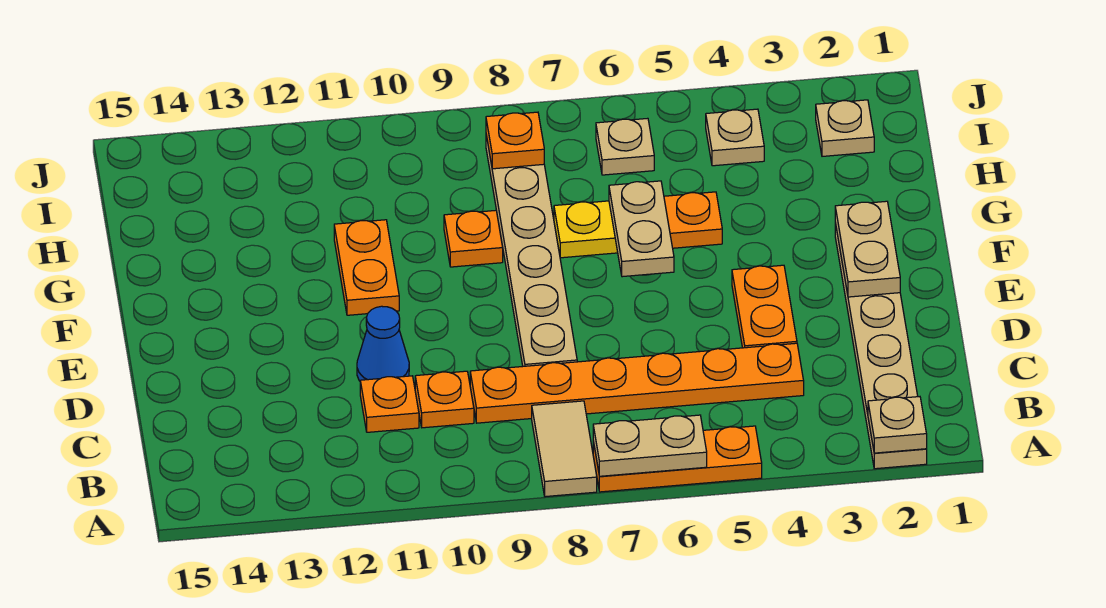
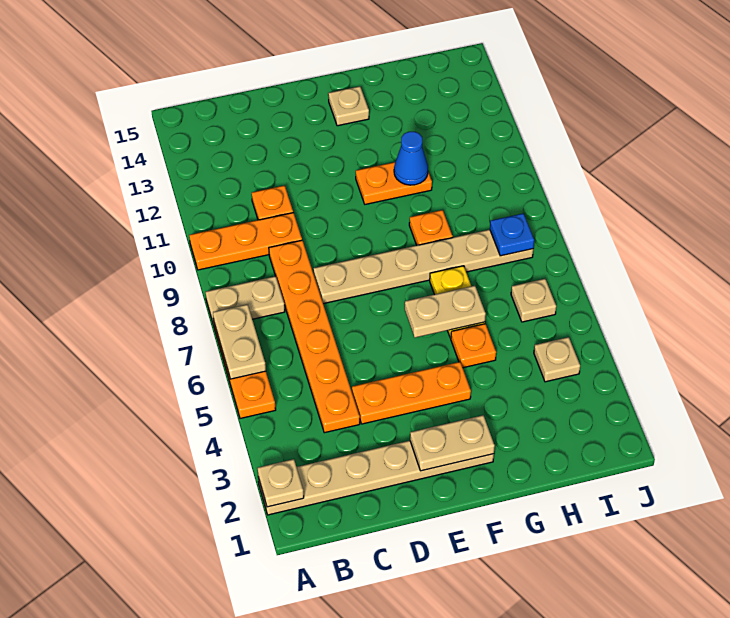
tan tile A8:B8 level 1 -> tan plate A8:B8 level 1
orange plate C10 level 1 -> orange plate A10:C10 level 1
orange plate D4:E4 level 1 -> orange plate D4:F4 level 1
blue cone D11 level 1 -> blue cone G11 level 2
tan plate I2 level 1 -> tan plate F14 level 1
orange plate I8 level 2 -> blue plate I8 level 2

